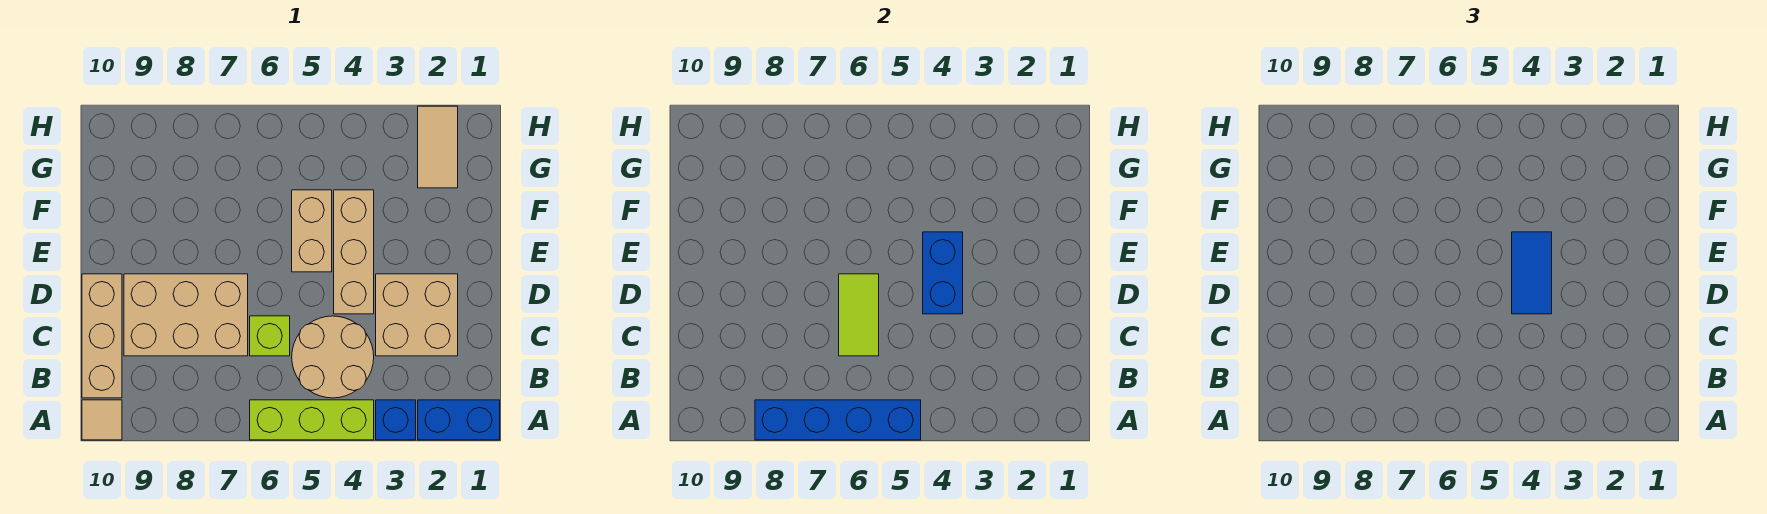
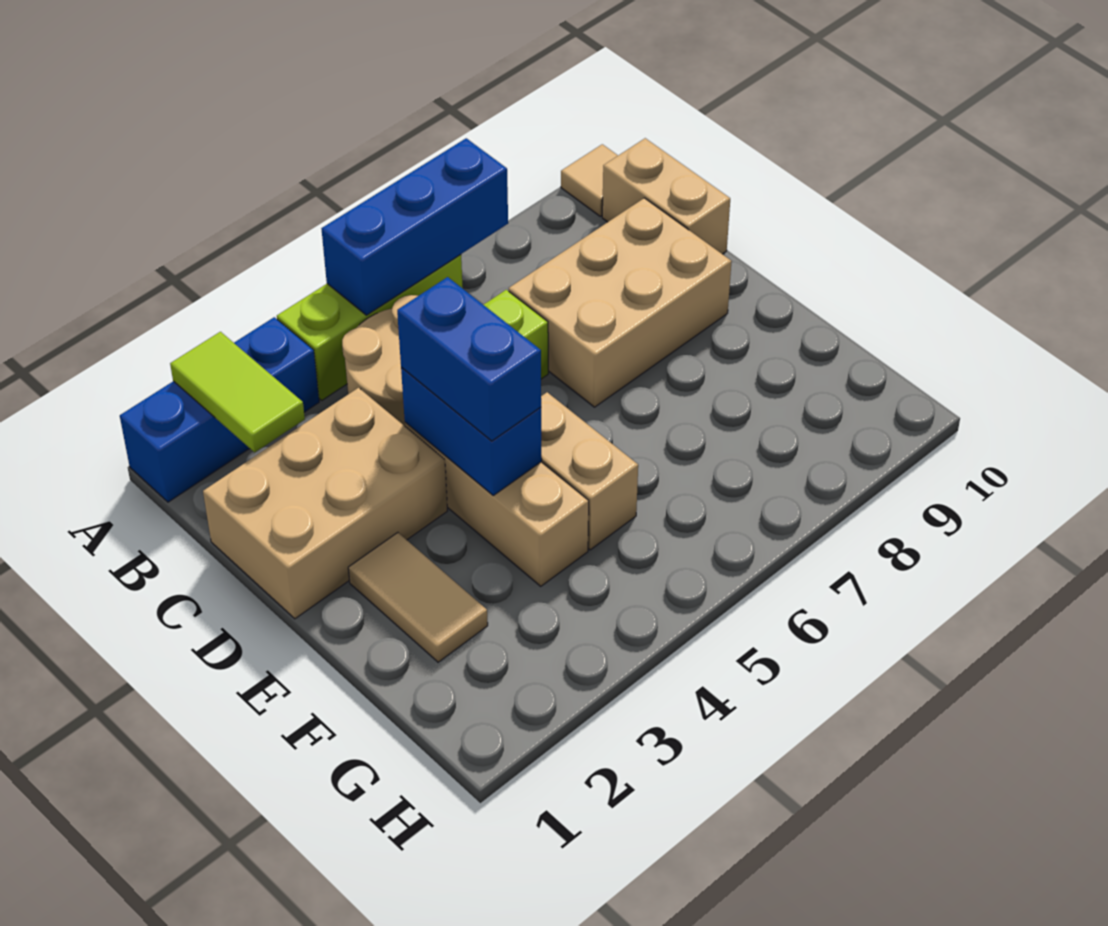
blue brick A5:A8 level 2 -> blue brick A5:A7 level 2
tan brick B10:D10 level 1 -> tan brick B10:C10 level 1
tan brick C2:D3 level 1 -> tan brick C1:D3 level 1
lime tile C6:D6 level 2 -> lime tile A2:B2 level 2
blue tile D4:E4 level 3 -> blue brick D4:E4 level 3
tan tile G2:H2 level 1 -> tan tile E2:F2 level 1

